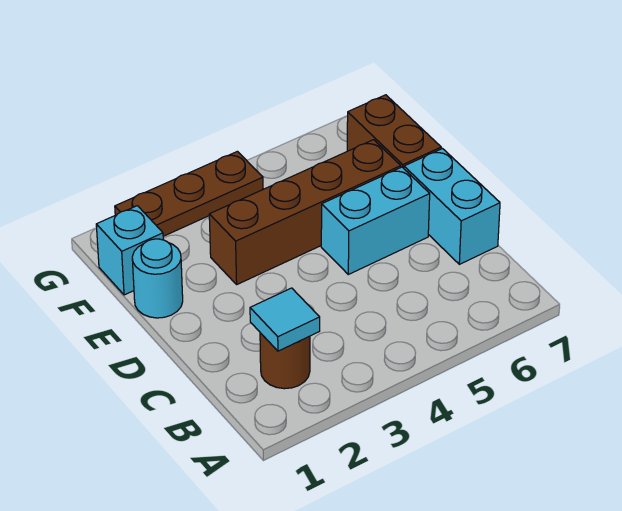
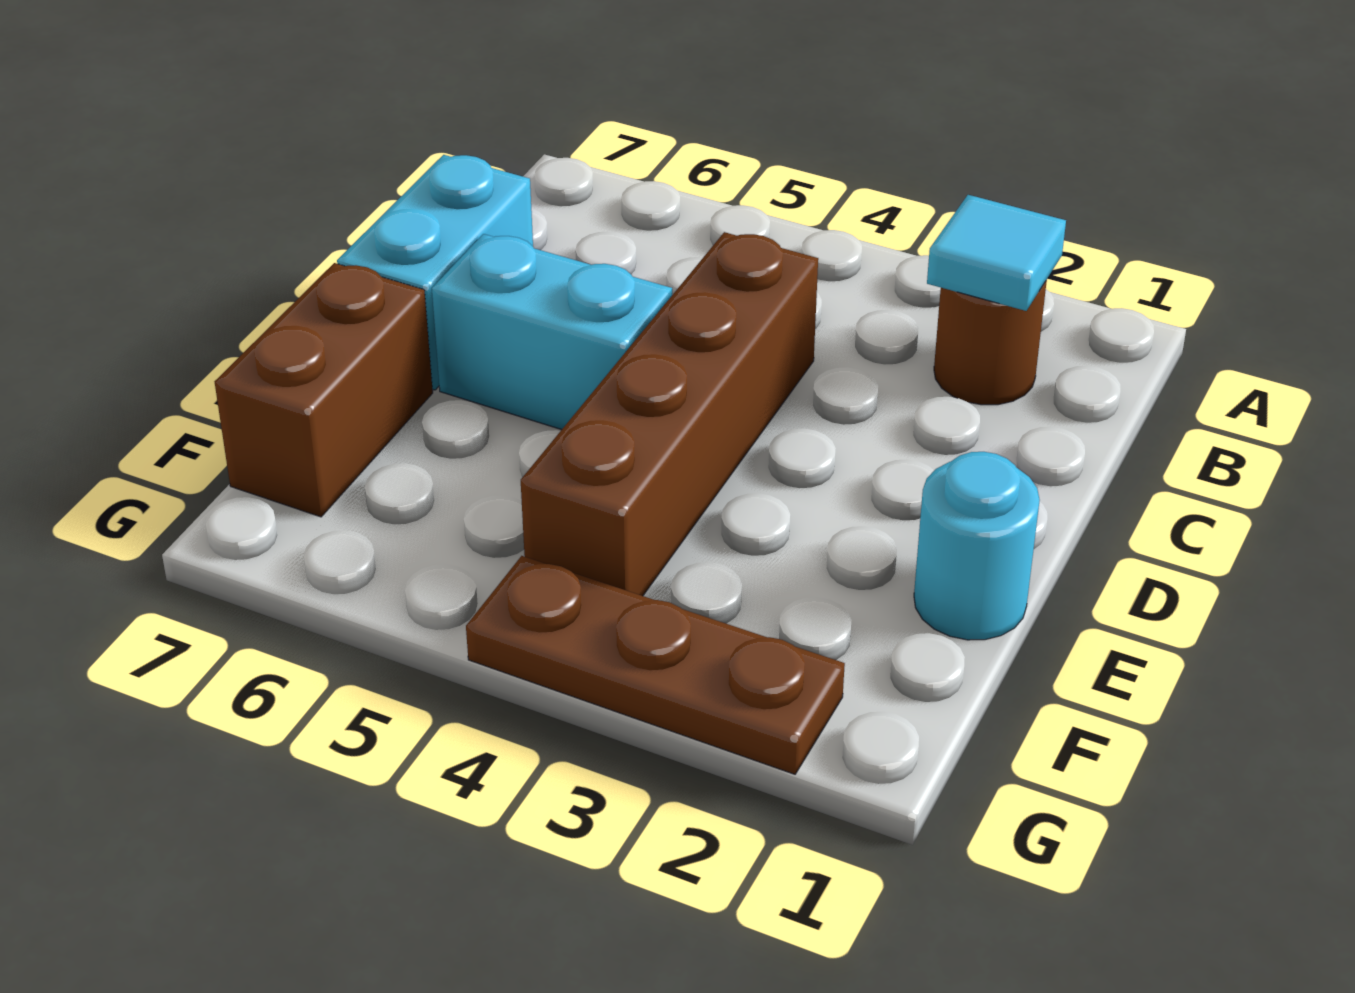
brown brick E3:E6 level 1 -> brown brick C4:F4 level 1
cyan brick F1 level 1 -> none

